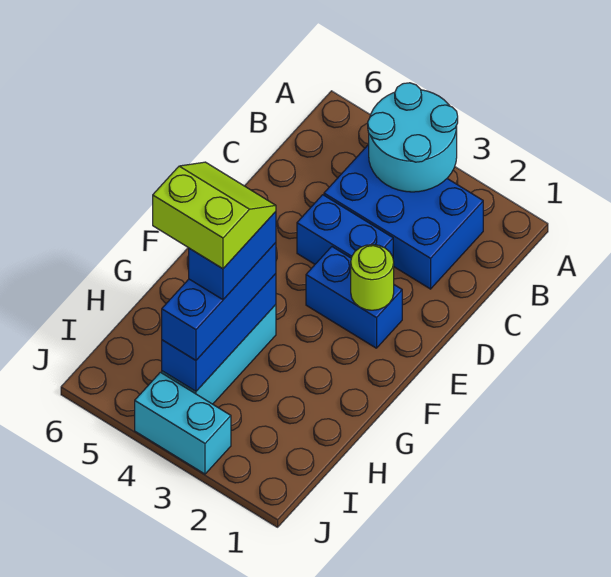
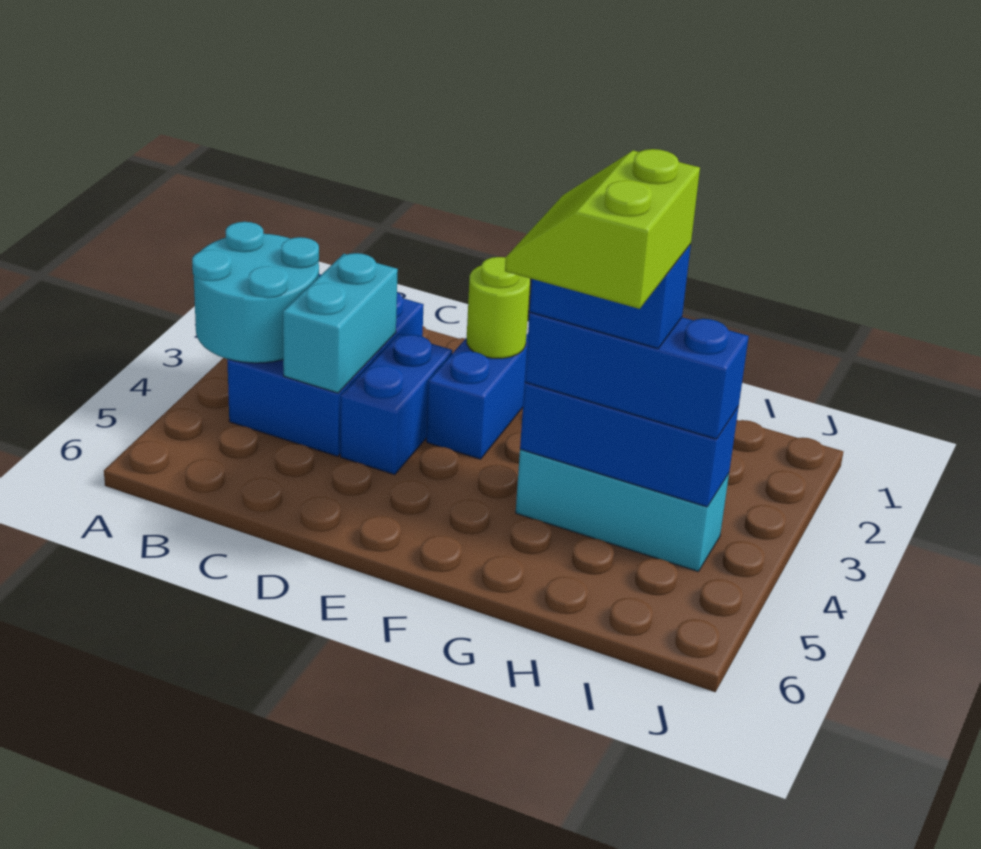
cyan brick J3:J4 level 1 -> cyan brick C3:C4 level 2

